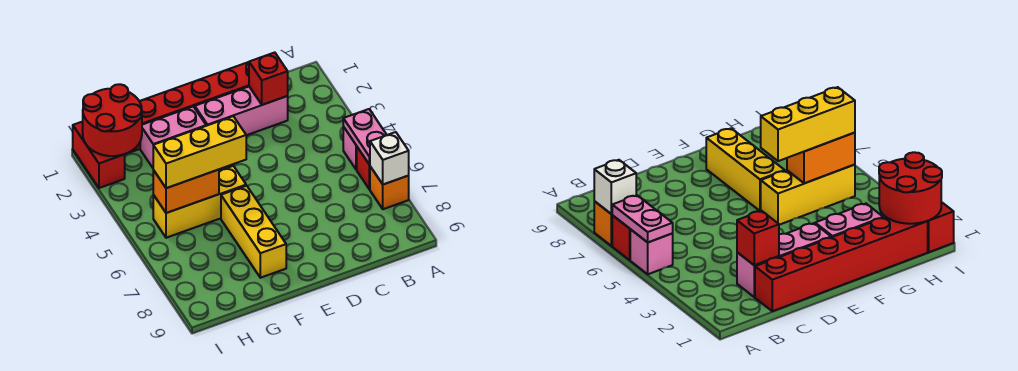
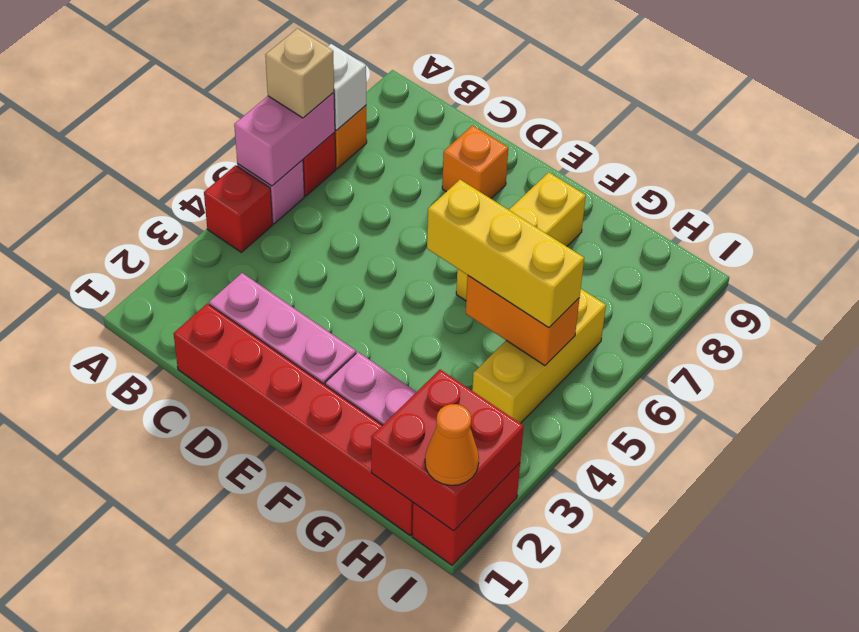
pink plate A5:A6 level 2 -> pink brick A5:A6 level 2
none -> tan brick A6 level 3
red brick C2 level 2 -> red brick A4 level 1
none -> orange brick D8 level 1
yellow brick F5:H5 level 1 -> yellow brick H4:H6 level 1
red round brick H1:I2 level 2 -> red brick H1:I2 level 2
none -> orange cone I1 level 3

